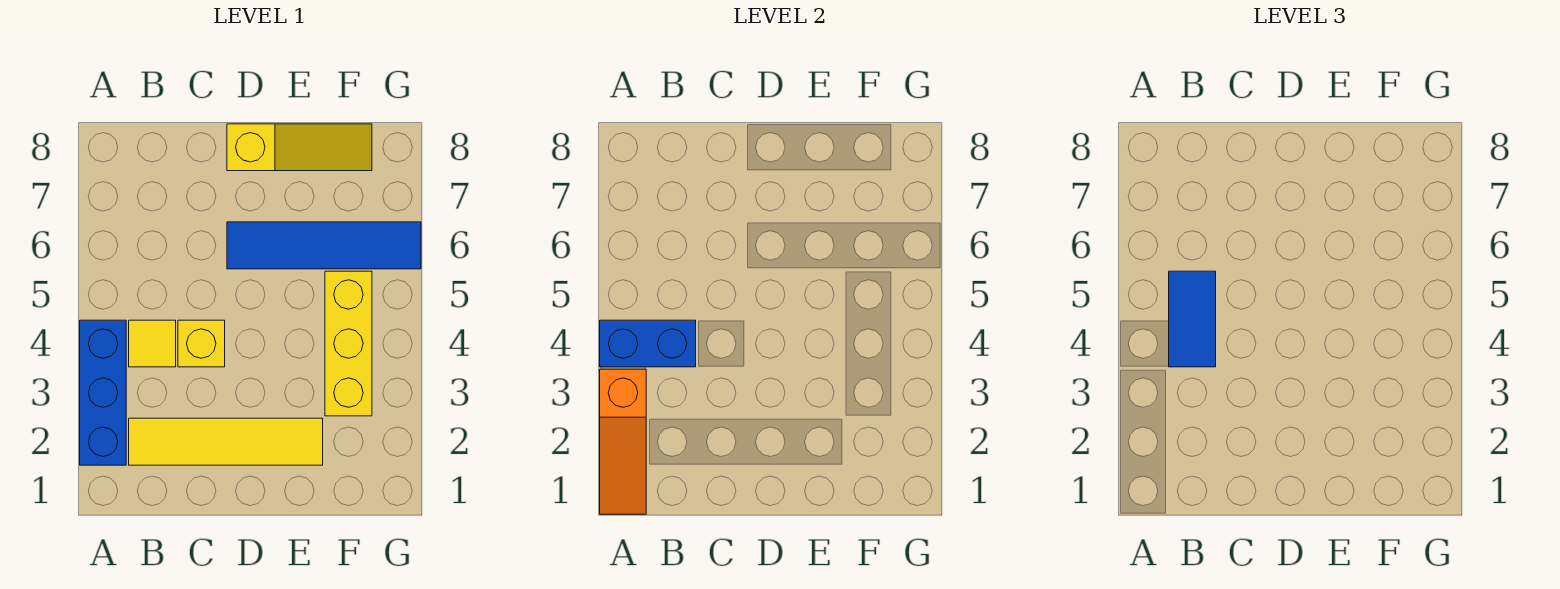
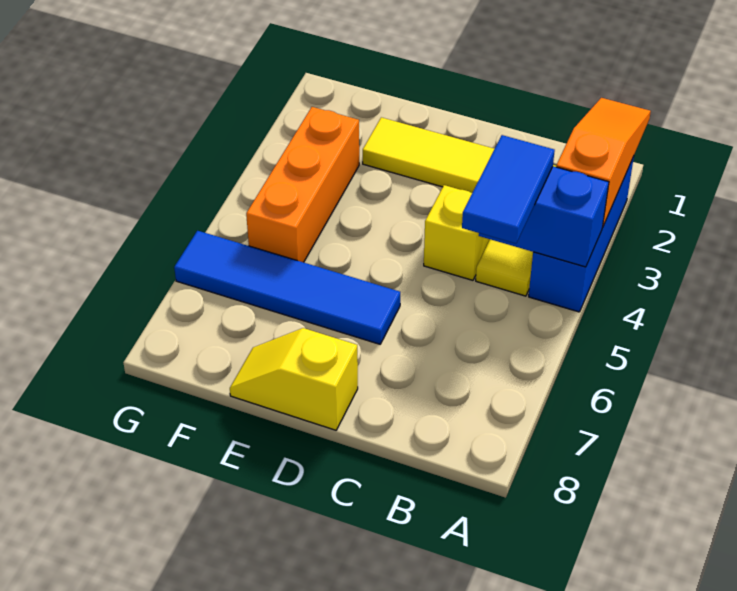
yellow slope D8:F8 level 1 top D -> yellow slope D8:E8 level 1 top D
yellow brick F3:F5 level 1 -> orange brick F3:F5 level 1

